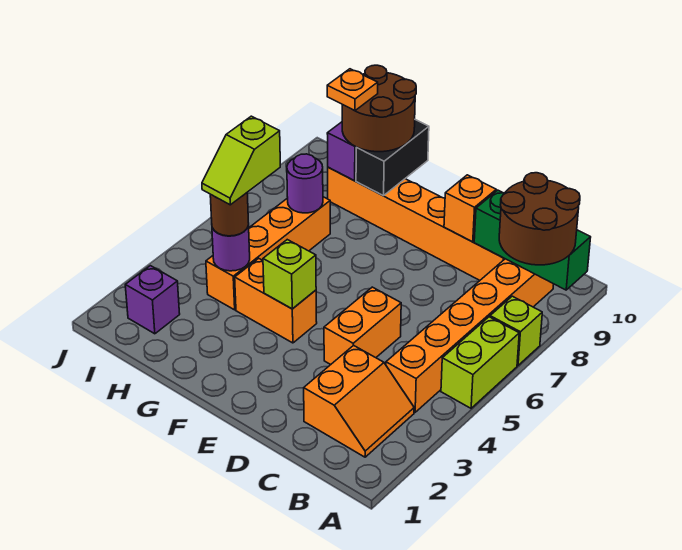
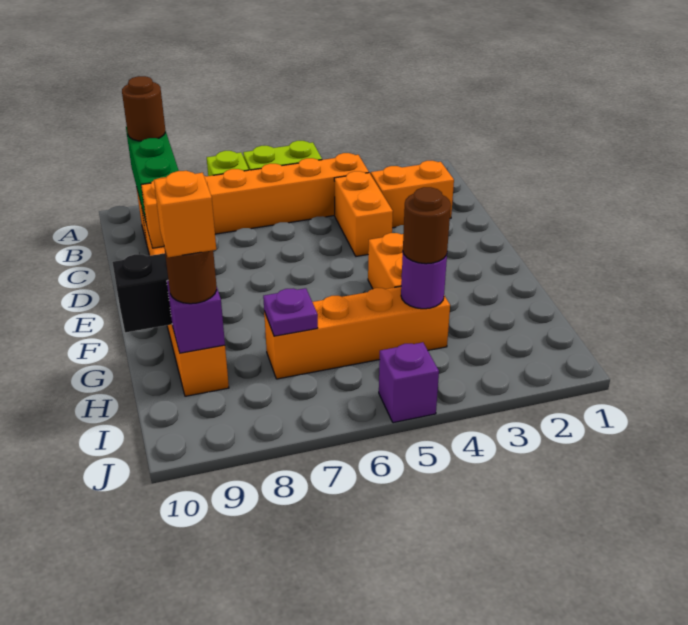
brown round brick A8:B9 level 3 -> brown round brick A9 level 3
orange brick D4:D5 level 1 -> orange brick C4:D4 level 1
lime brick F4 level 2 -> none
brown round brick G9:H10 level 3 -> brown round brick H9 level 3
lime slope H4:H5 level 4 top 5 -> none
purple round brick H7 level 2 -> purple plate H7 level 2
orange plate H9 level 4 -> orange brick H9 level 4
purple brick I2 level 1 -> purple brick J5 level 1

